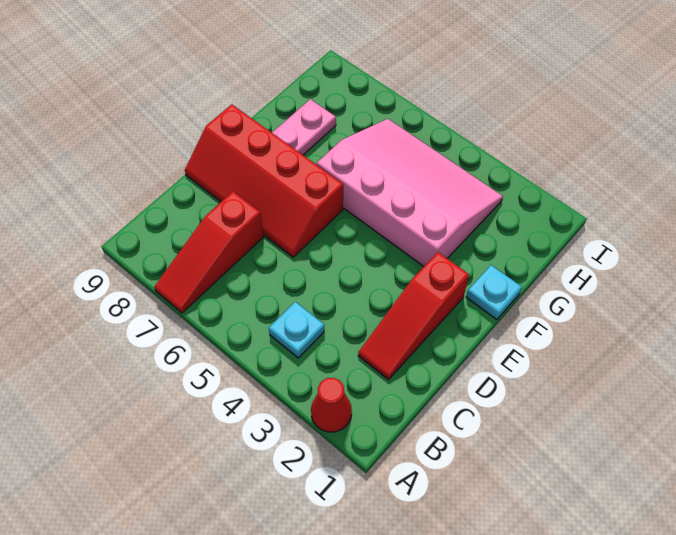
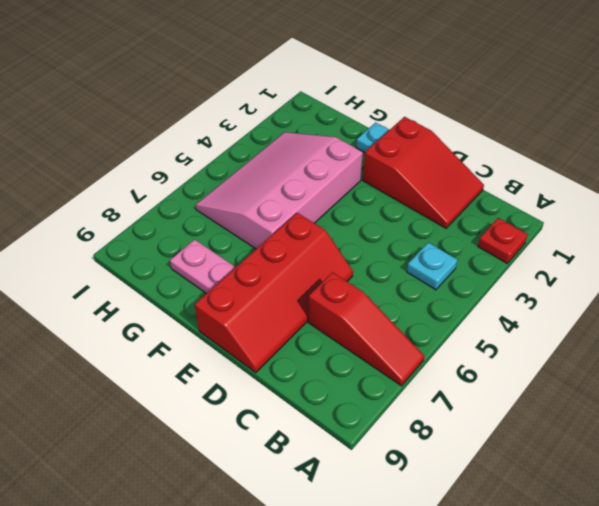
red cone A2 level 1 -> red plate A2 level 1
red slope C2:E2 level 1 top E -> red slope C1:E2 level 1 top E

